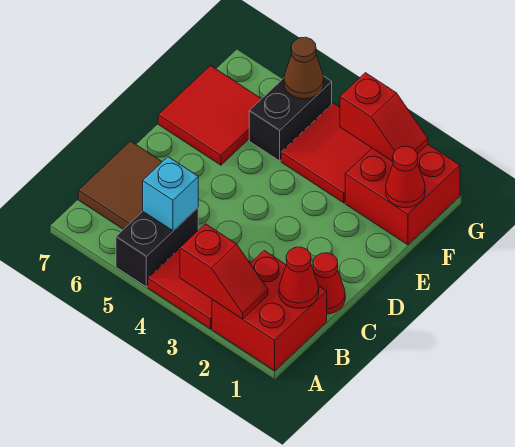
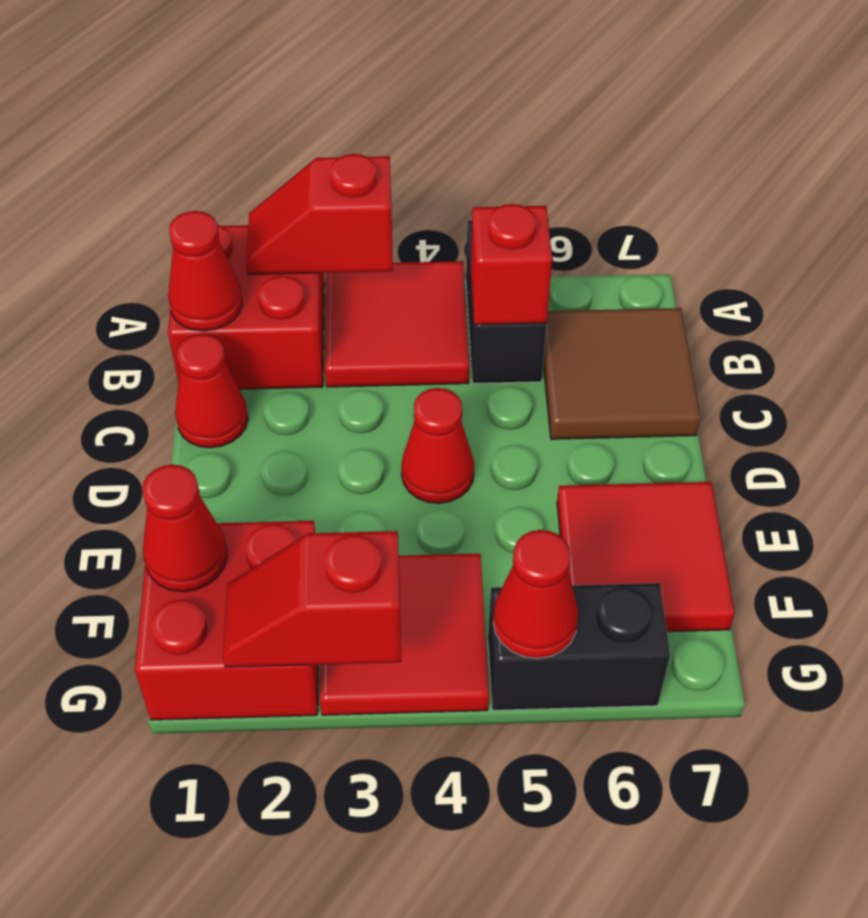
cyan brick B5 level 2 -> red brick B5 level 2
none -> red cone D4 level 1
black brick F5:G5 level 1 -> black brick G5:G6 level 1
brown cone G5 level 2 -> red cone G5 level 2

